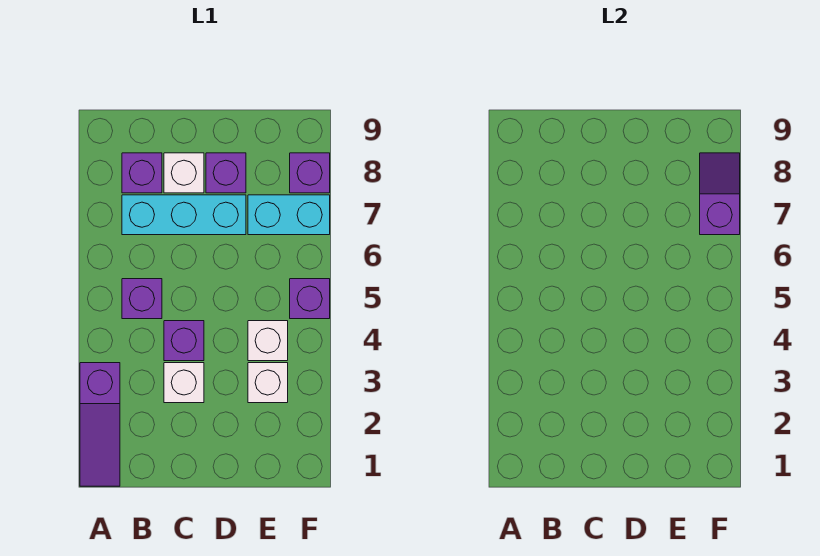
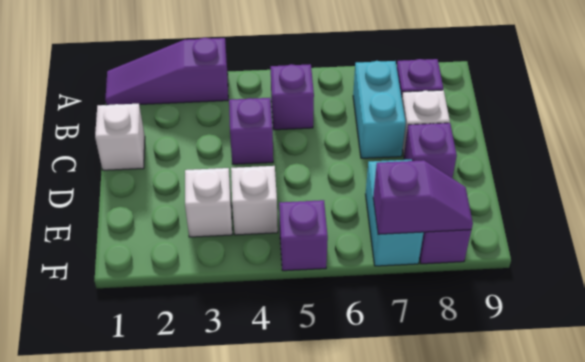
cyan brick B7:D7 level 1 -> cyan brick B7:C7 level 1
white brick C3 level 1 -> white brick C1 level 1

